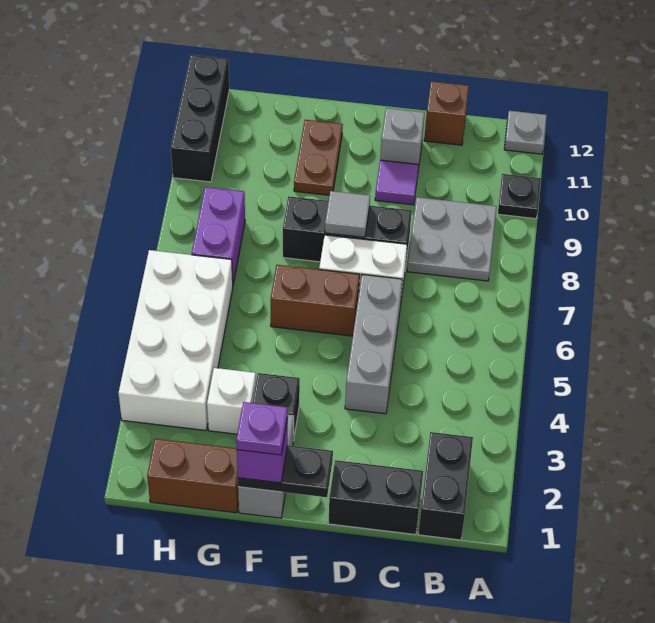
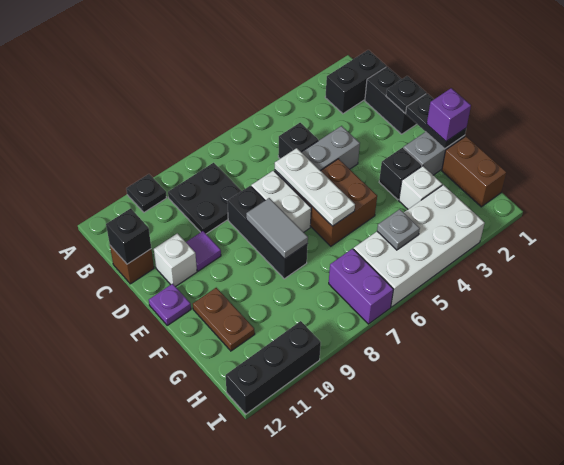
grey plate A12 level 1 -> grey plate H5 level 2
grey plate B8:C9 level 1 -> black plate B8:C9 level 1
none -> black brick C5 level 1
none -> black brick C12 level 2
none -> black plate D1 level 2
none -> white plate D6:F6 level 2
grey brick D11 level 1 -> white brick D11 level 1
brown brick E6:F6 level 1 -> brown brick E5:F6 level 1
grey tile E8 level 2 -> grey tile E8:F8 level 2
purple plate F1 level 4 -> purple plate E12 level 1
brown plate F10:F11 level 1 -> brown plate F11:G11 level 1
purple brick H7:H8 level 1 -> purple brick H7:I7 level 1

